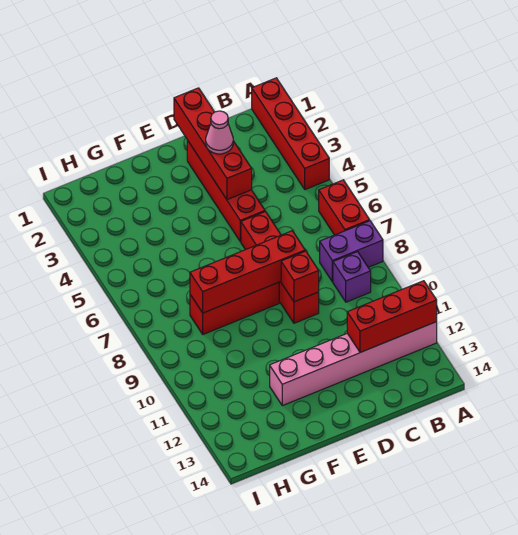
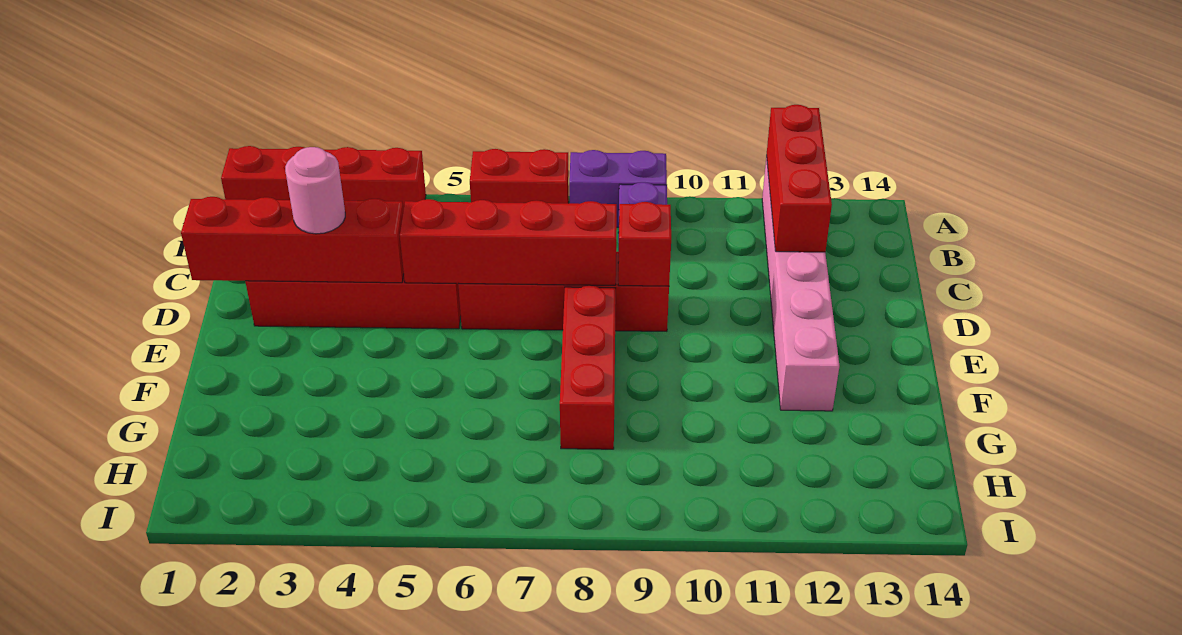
purple brick A8:B8 level 1 -> purple brick A8:A9 level 1
pink cone D3 level 3 -> pink round brick D3 level 3
red brick D8:G8 level 2 -> red brick D5:D8 level 2

